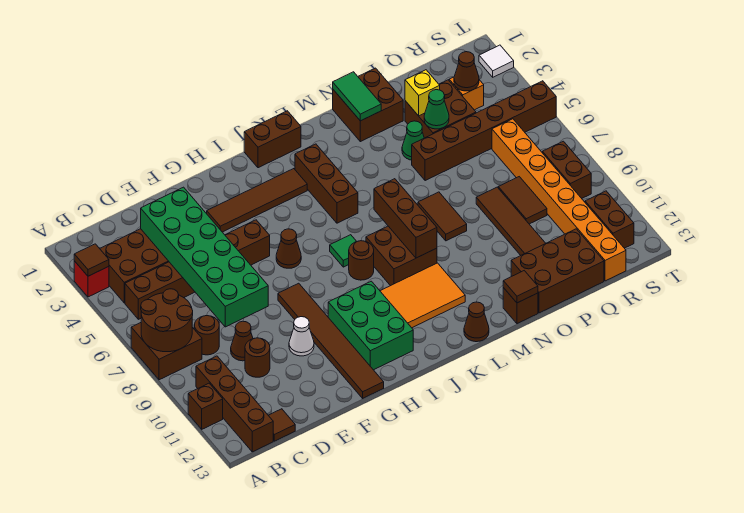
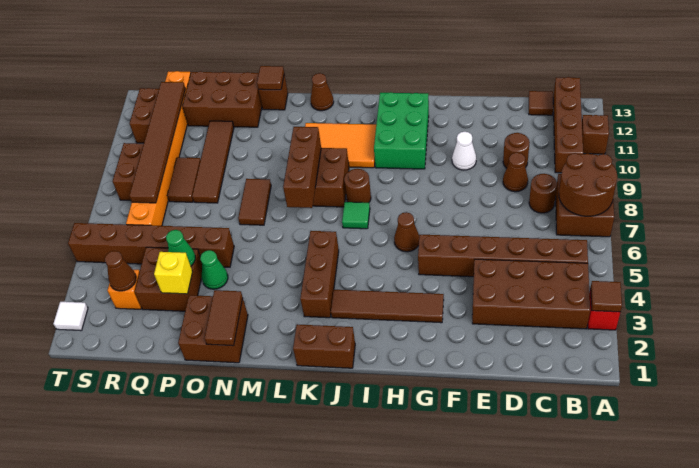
green brick D3:E8 level 2 -> none
brown tile G8:G13 level 1 -> brown tile R7:R12 level 2
green tile N1:N2 level 2 -> brown tile N1:N2 level 2

